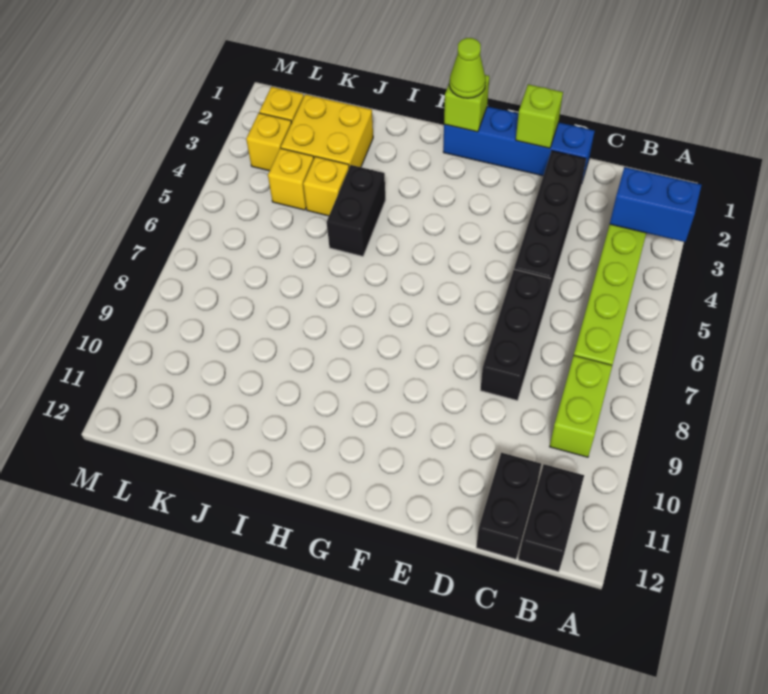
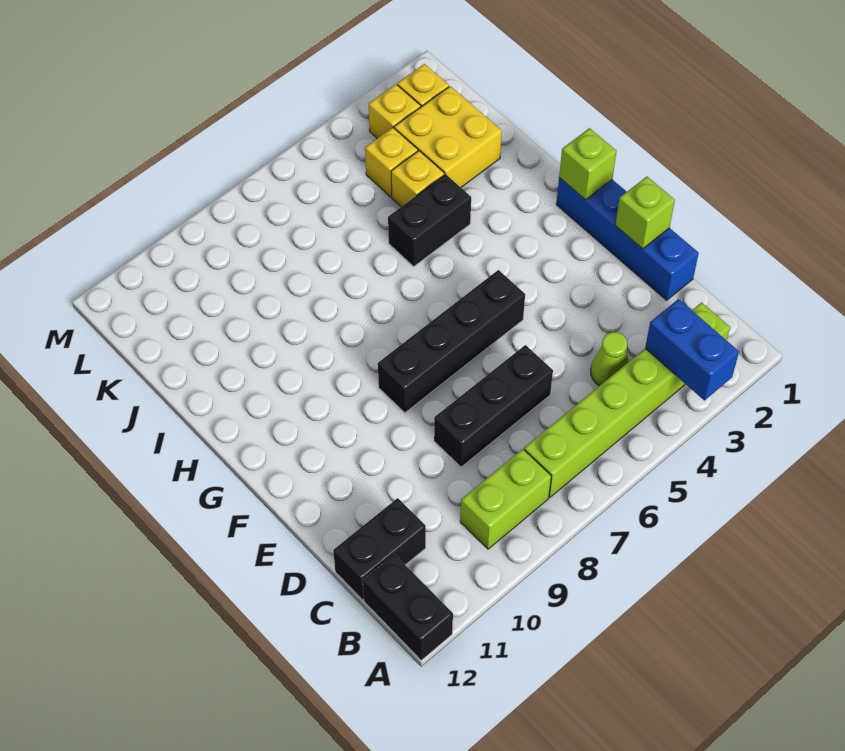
black brick B11:B12 level 1 -> black brick A12:B12 level 1
black brick D2:D5 level 1 -> black brick F5:F8 level 1
lime cone G1 level 3 -> lime cone C4 level 1

